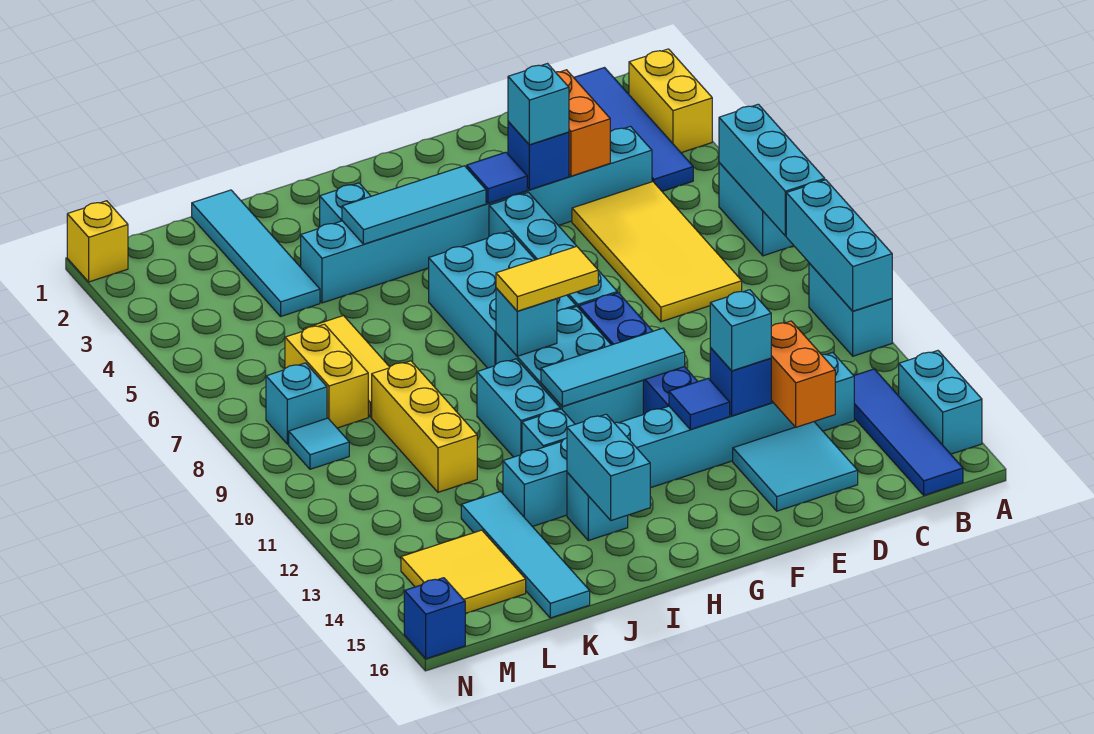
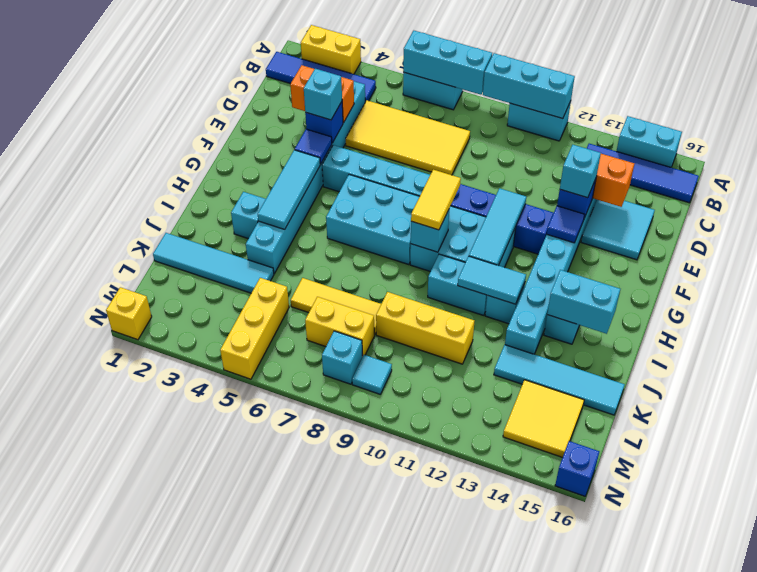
none -> cyan tile I11:I12 level 2
none -> yellow brick L5:N5 level 1

